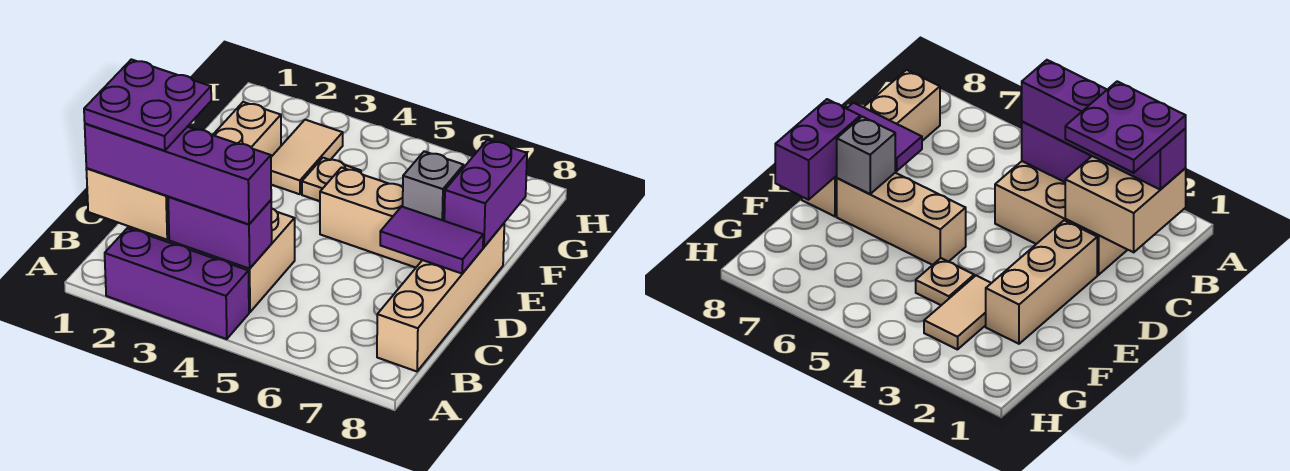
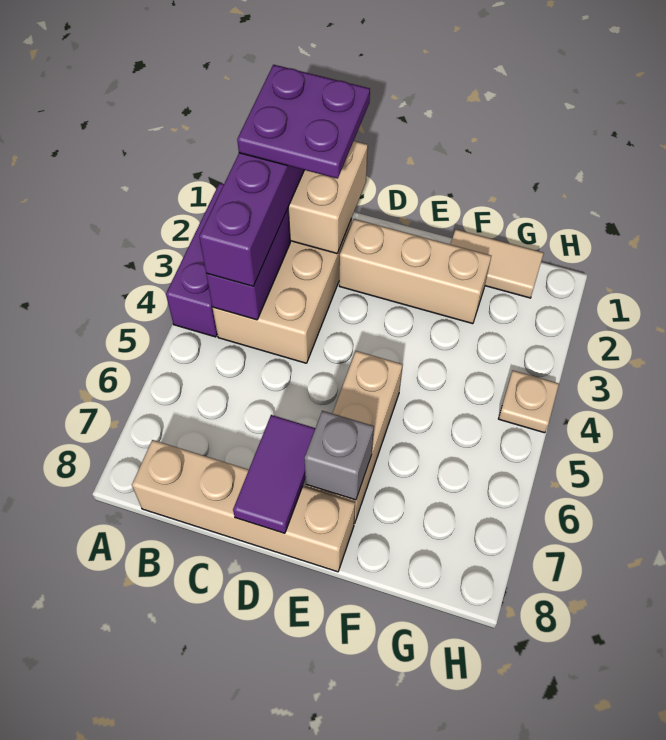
purple brick E8:F8 level 2 -> none
tan tile F3:G3 level 1 -> tan tile F1:G1 level 1
tan plate F4 level 1 -> tan plate H4 level 1

